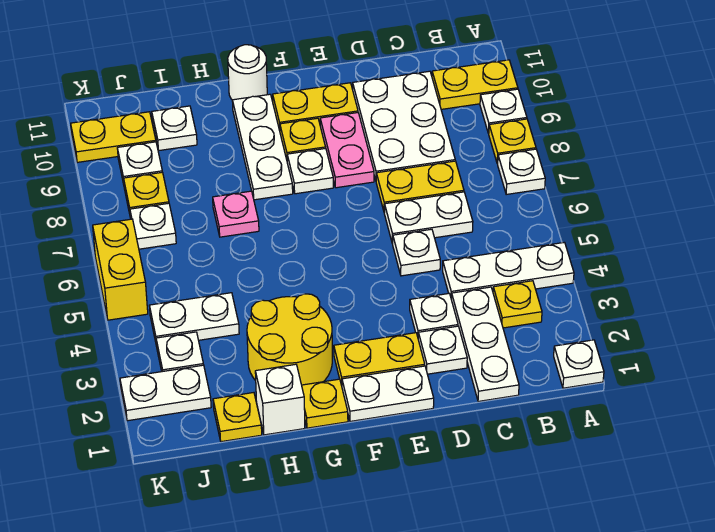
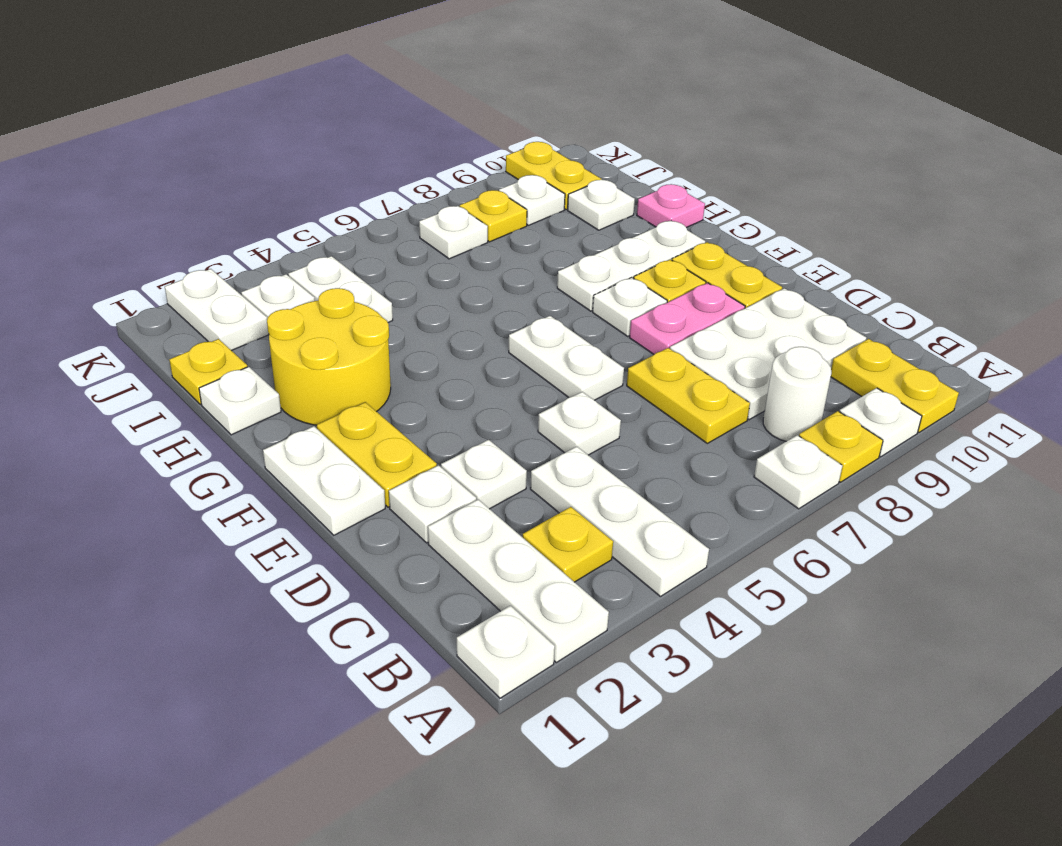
white plate C1:C3 level 1 -> white plate A2:C2 level 1
white plate C6:D6 level 1 -> white plate E6:F6 level 1
yellow plate G1 level 1 -> none
white round brick G11 level 1 -> white round brick B8 level 1
white brick H1 level 1 -> white plate H1 level 1
pink plate H7 level 1 -> pink plate H11 level 1
yellow brick K5:K6 level 1 -> none

